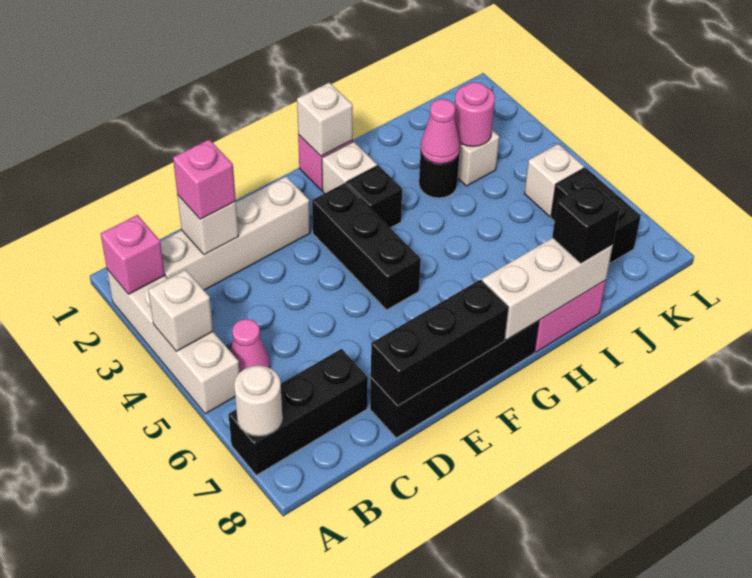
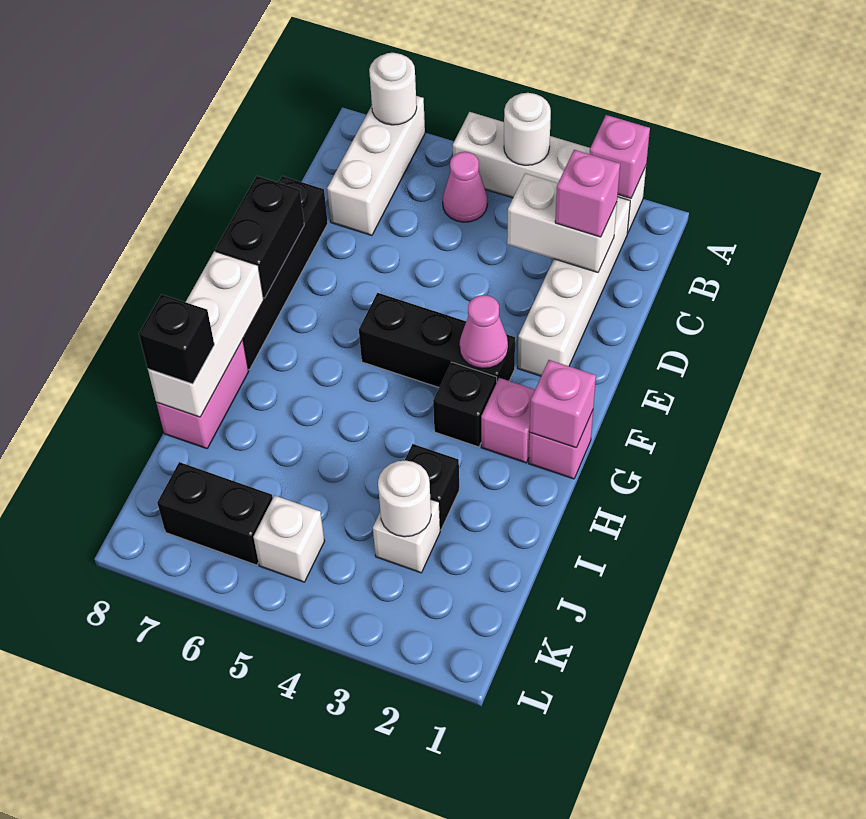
white brick A4 level 2 -> white round brick A4 level 2
black brick A7:C7 level 1 -> white brick A7:C7 level 1
white brick C2 level 2 -> white brick C2:C3 level 2
black brick D8:F8 level 2 -> black brick E8:F8 level 2
white brick G1 level 2 -> pink brick G1 level 2
white brick G2 level 1 -> pink brick G2 level 1
black round brick I3 level 1 -> black brick I3 level 1
pink cone I3 level 2 -> pink cone F3 level 2
pink round brick J3 level 2 -> white round brick J3 level 2

